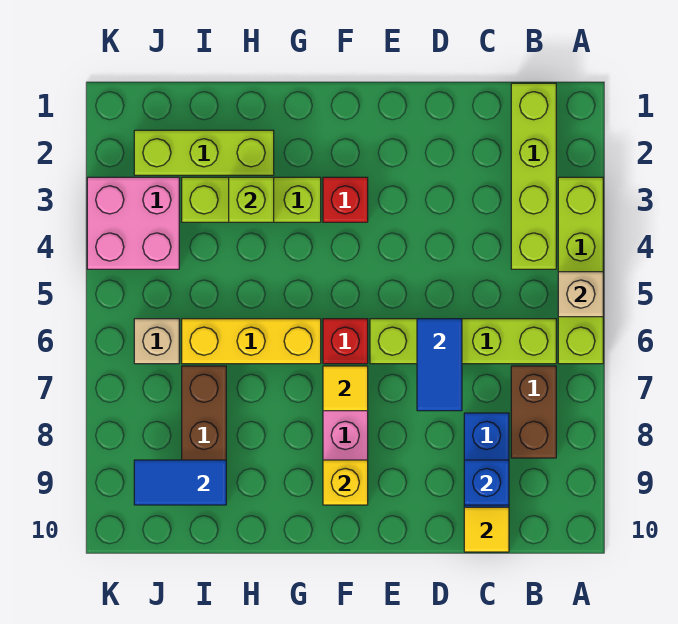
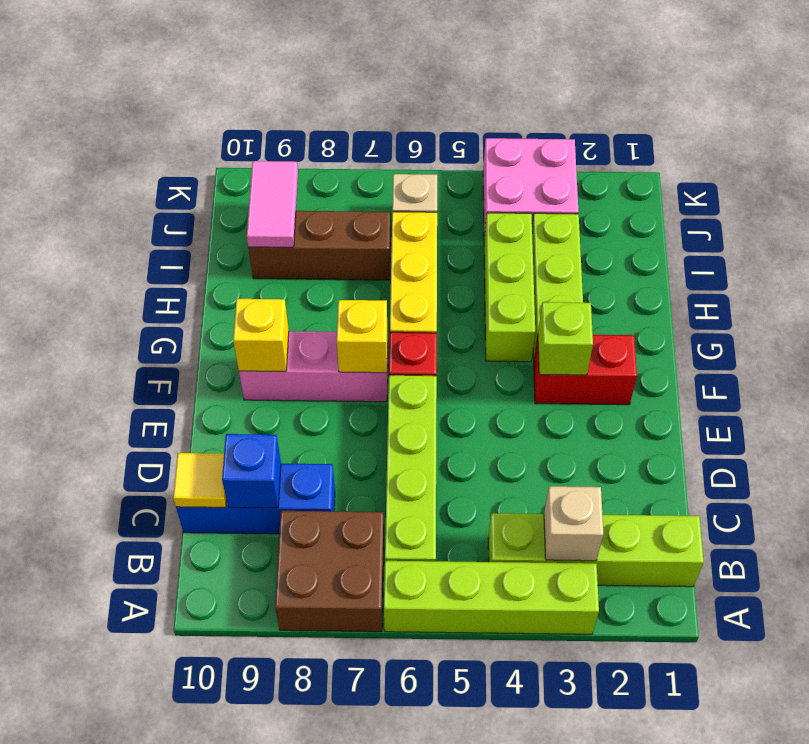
tan brick A5 level 2 -> tan brick B3 level 2
brown brick B7:B8 level 1 -> brown brick A7:B8 level 1
blue tile D6:D7 level 2 -> none
red brick F3 level 1 -> red brick F2:F3 level 1
yellow tile F7 level 2 -> yellow brick F7 level 2
lime brick H2:J2 level 1 -> lime brick G4:I4 level 1
lime brick H3 level 2 -> lime brick F3 level 2
blue tile I9:J9 level 2 -> pink tile I9:J9 level 2

